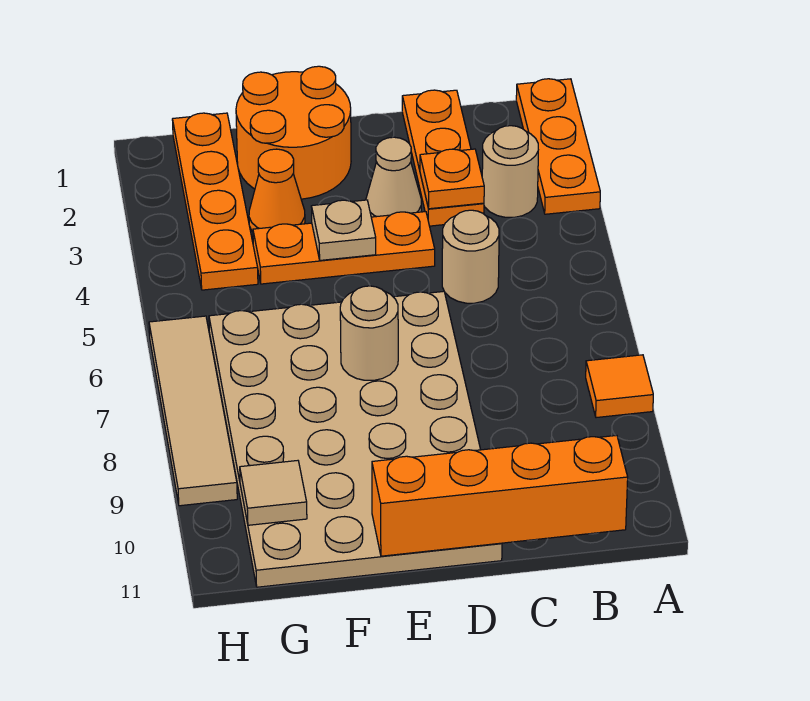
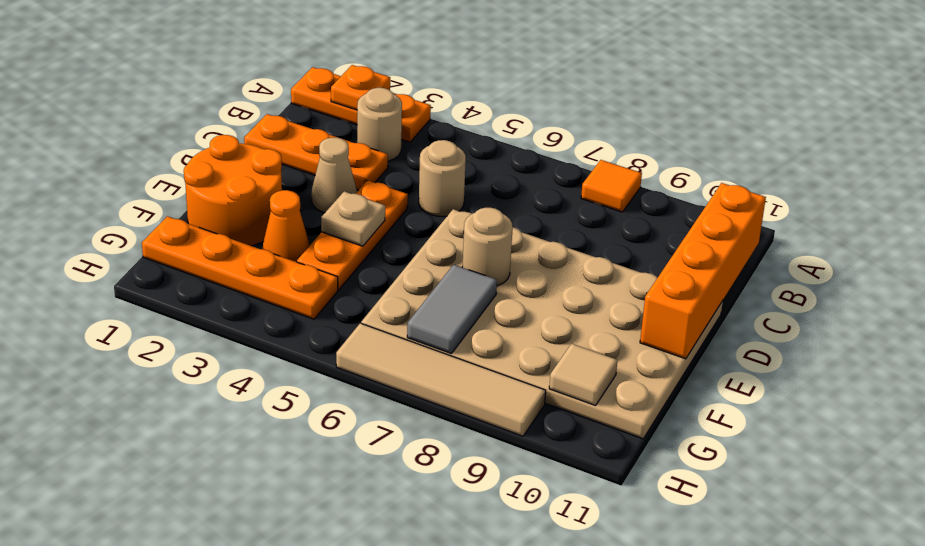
orange plate C3 level 2 -> orange plate A2 level 2
none -> grey tile F7:G7 level 2

